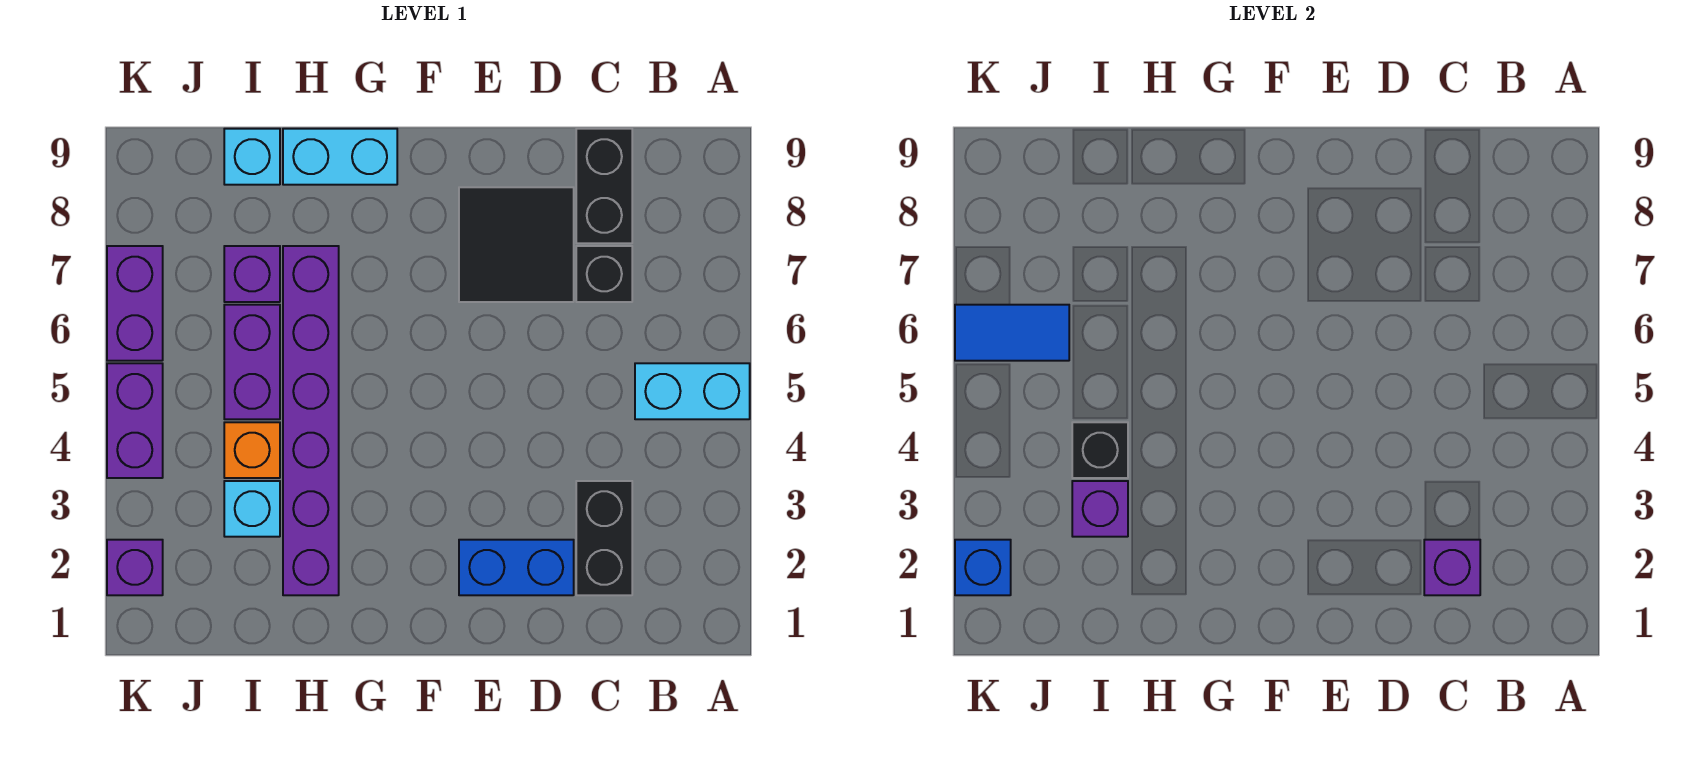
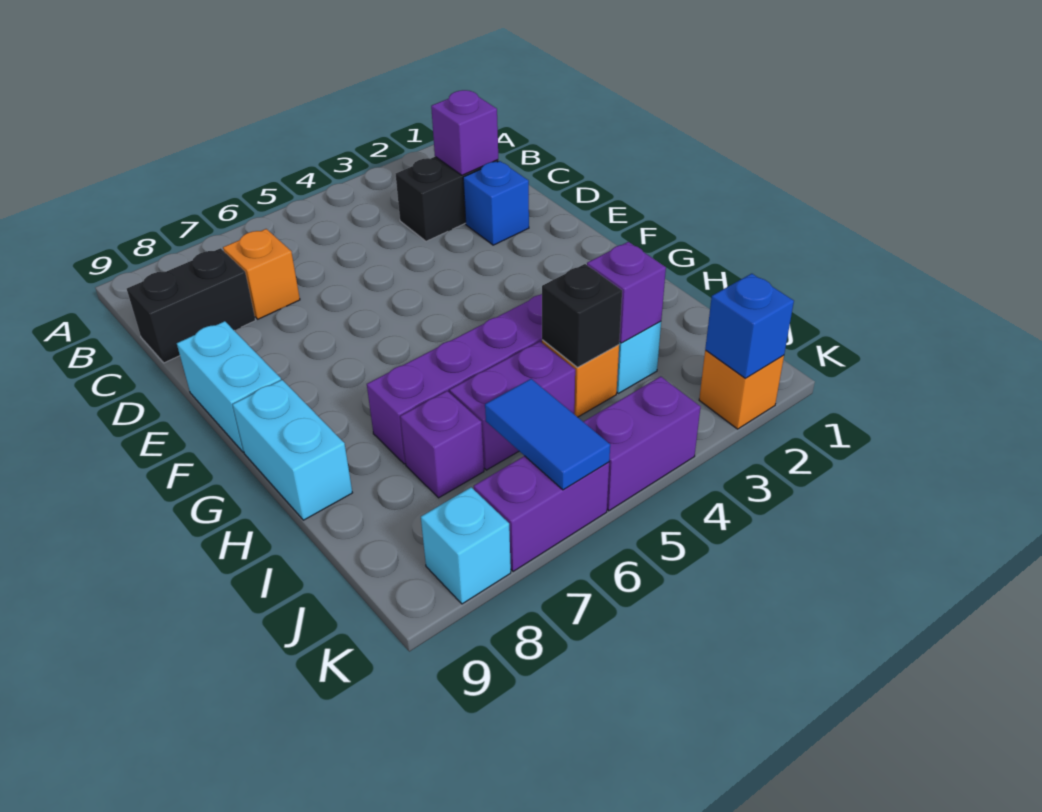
cyan brick A5:B5 level 1 -> cyan brick E9:F9 level 1
black brick C7 level 1 -> orange brick C7 level 1
blue brick D2:E2 level 1 -> blue brick D2 level 1
black tile D7:E8 level 1 -> none
cyan brick I9 level 1 -> cyan brick K8 level 1
purple brick K2 level 1 -> orange brick K2 level 1

